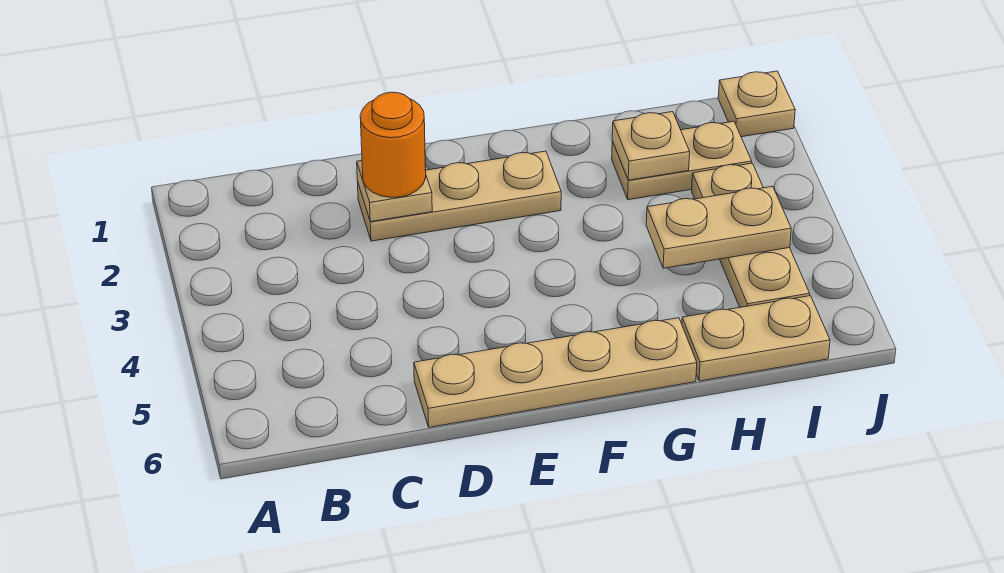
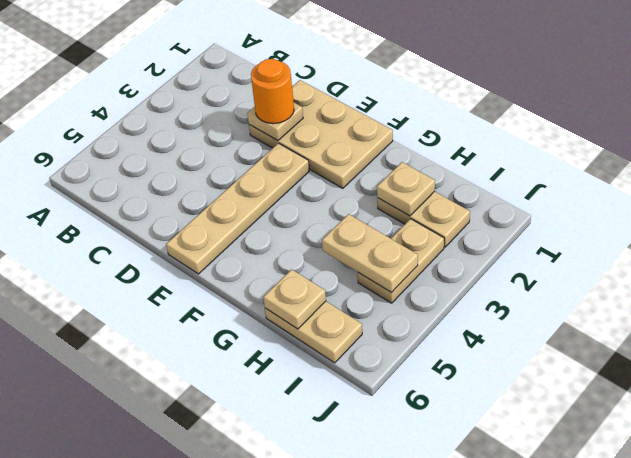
tan plate D2:F2 level 1 -> tan plate D1:F2 level 1
tan plate D6:G6 level 1 -> tan plate E3:E6 level 1
tan plate I3:I5 level 1 -> tan plate I3:I4 level 1
tan plate J1 level 1 -> tan plate H6 level 2

